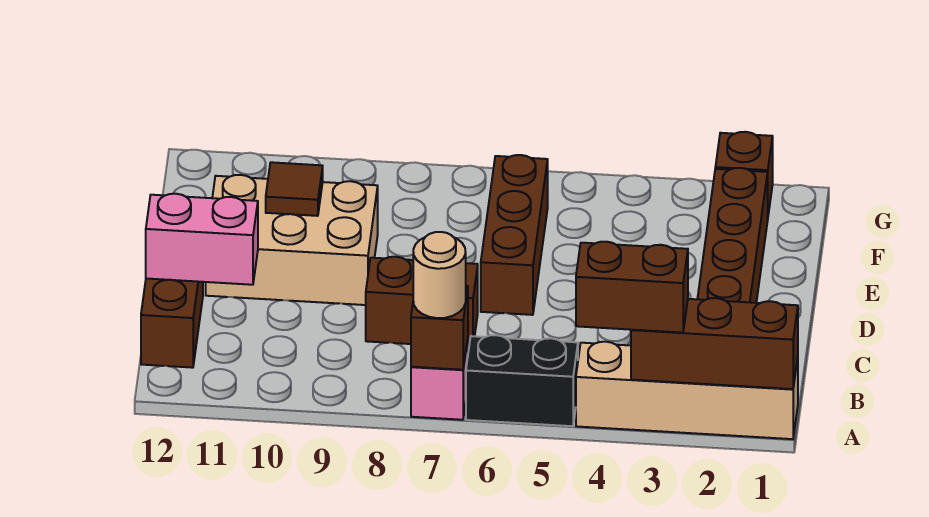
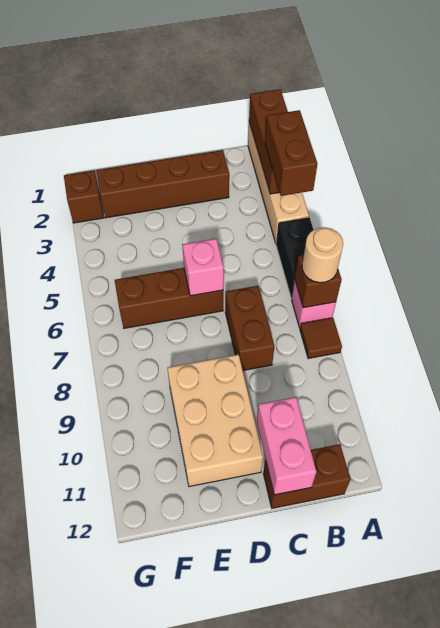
none -> pink brick D6 level 2
brown tile E10 level 2 -> brown tile A8 level 1

